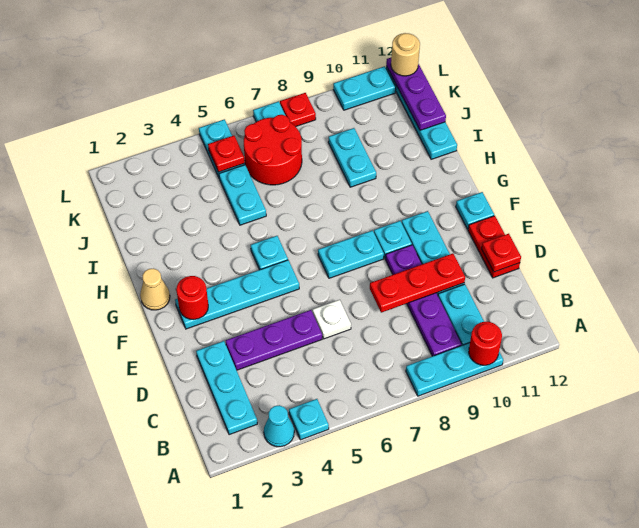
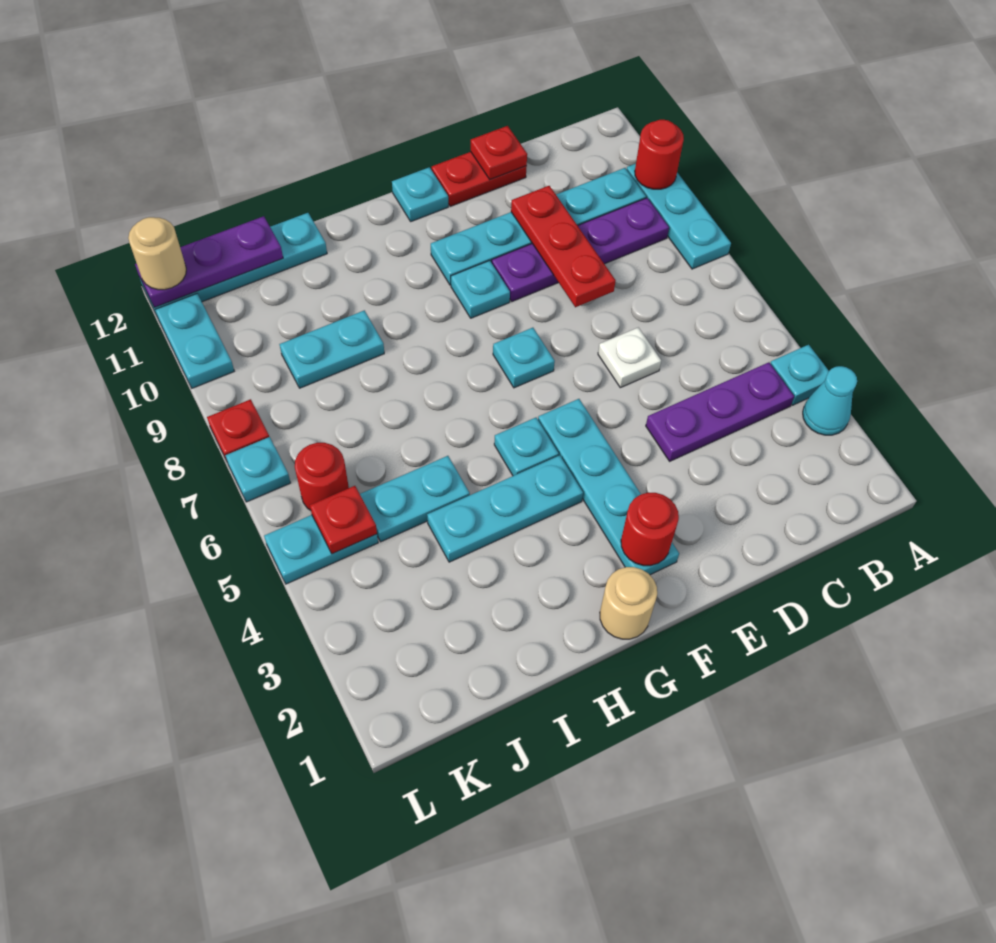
cyan plate B2:D2 level 1 -> cyan plate G4:I4 level 1
purple plate D3:D5 level 1 -> purple plate B4:D4 level 1
cyan plate F7:F8 level 1 -> cyan plate F7 level 1
tan cone G1 level 1 -> tan round brick G1 level 1
red round brick J6:K7 level 1 -> red round brick K6 level 1

